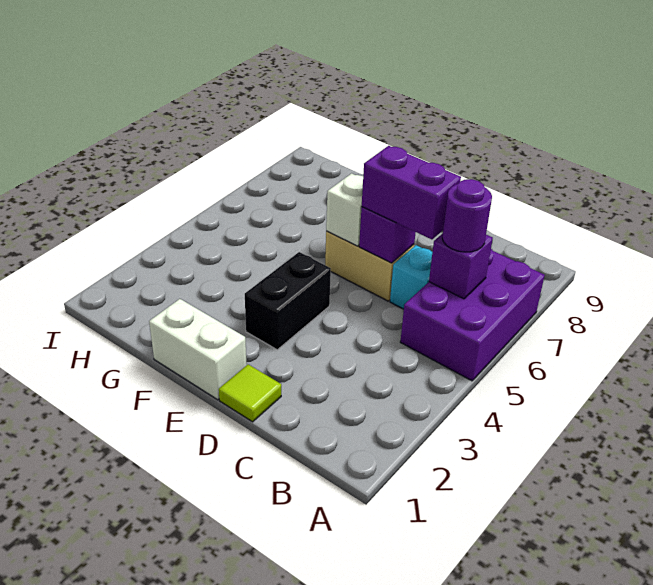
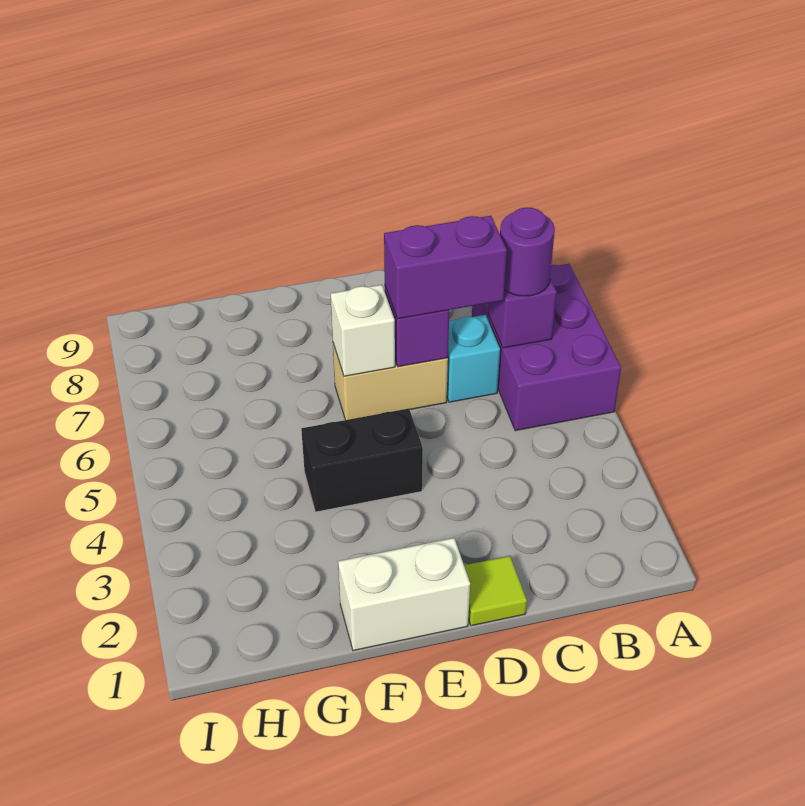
black brick E3:E4 level 1 -> black brick E4:F4 level 1

